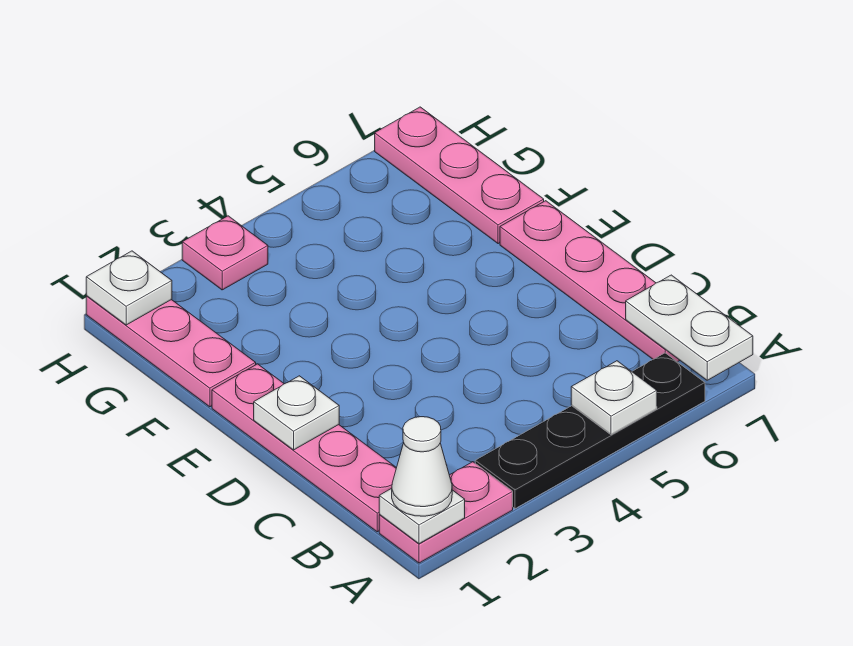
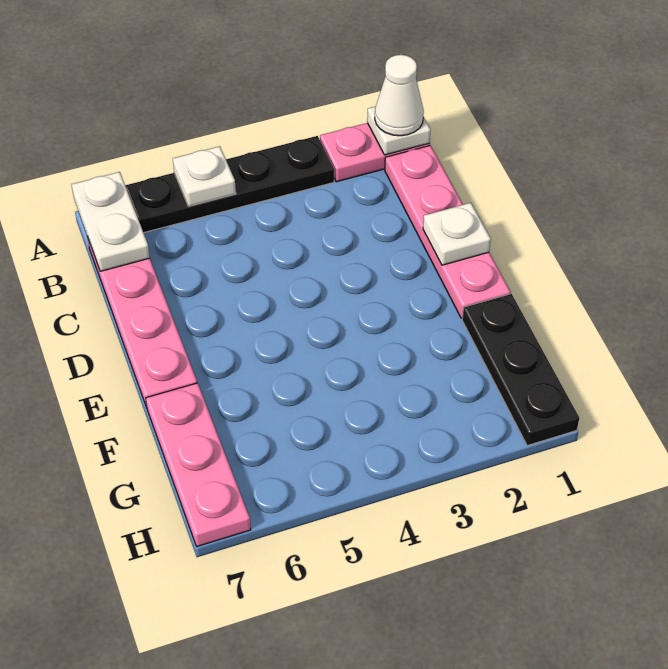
pink plate F1:H1 level 1 -> black plate F1:H1 level 1
white plate H1 level 2 -> none
pink plate H3 level 1 -> none

